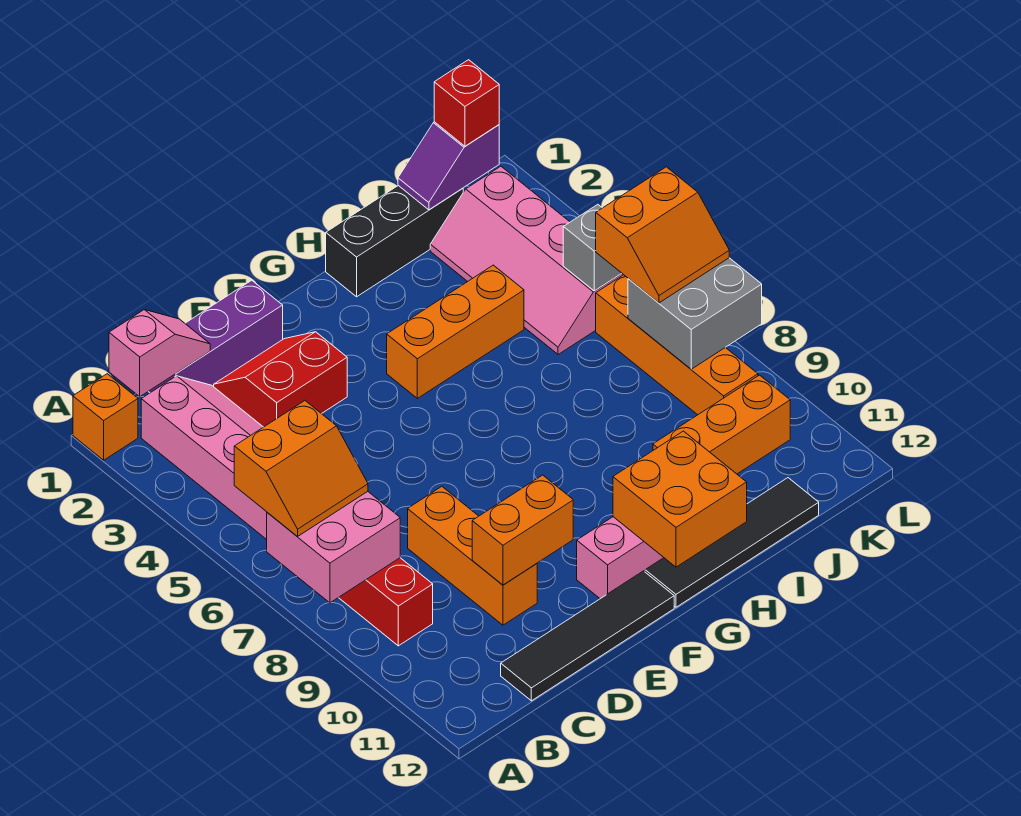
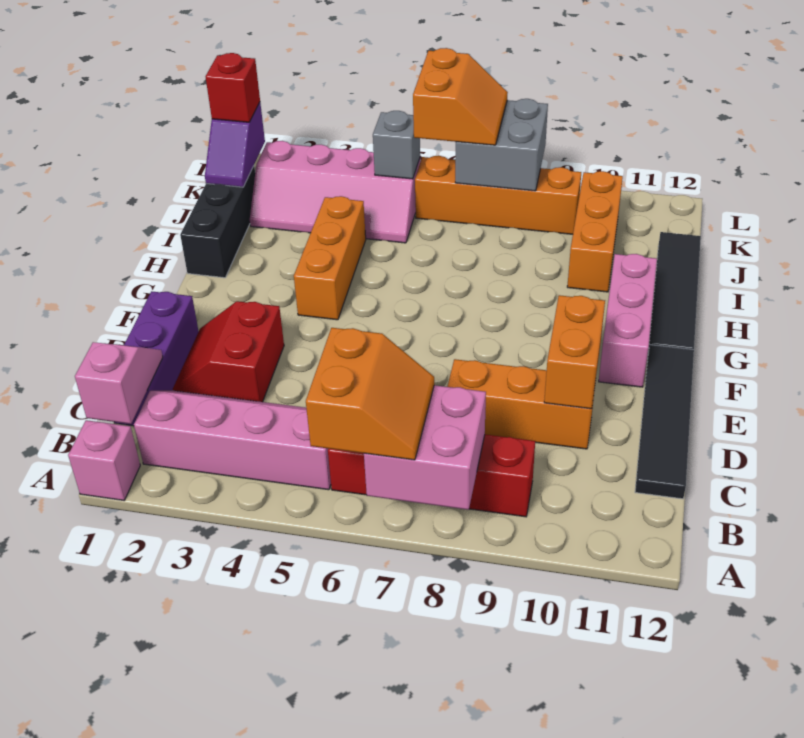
orange brick A1 level 1 -> pink brick A1 level 1
orange brick G11:H12 level 2 -> none

